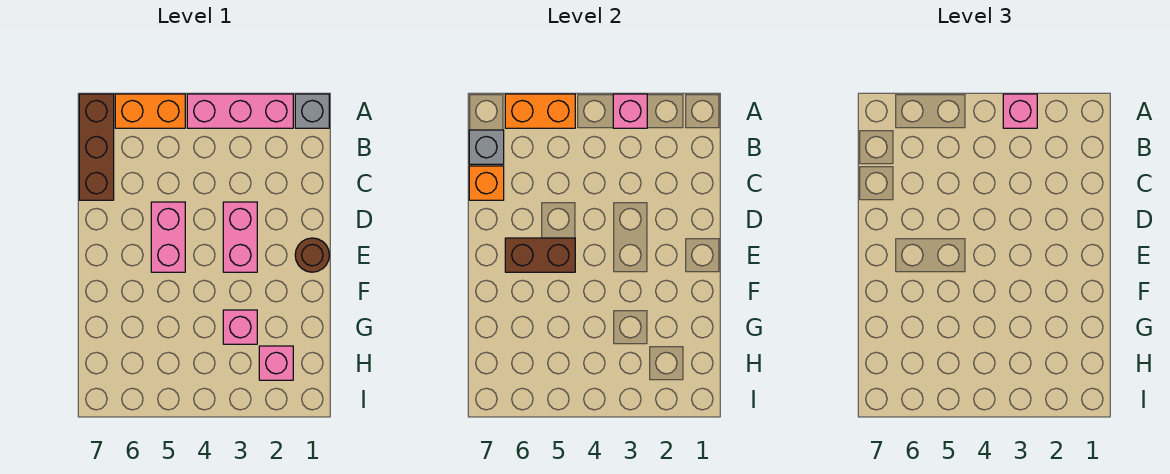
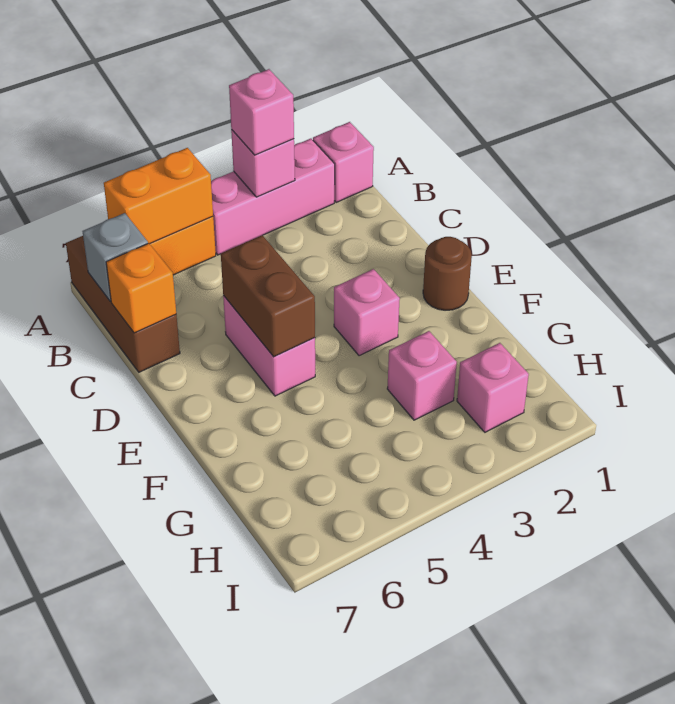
grey brick A1 level 1 -> pink brick A1 level 1
pink brick D3:E3 level 1 -> pink brick E3 level 1
brown brick E5:E6 level 2 -> brown brick D5:E5 level 2

